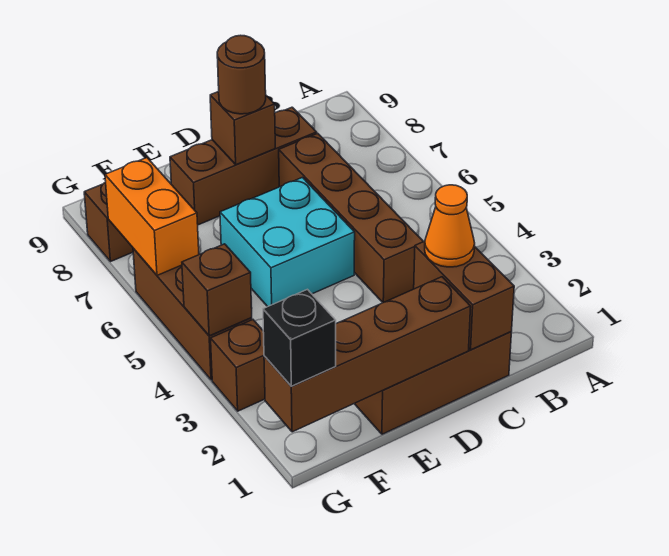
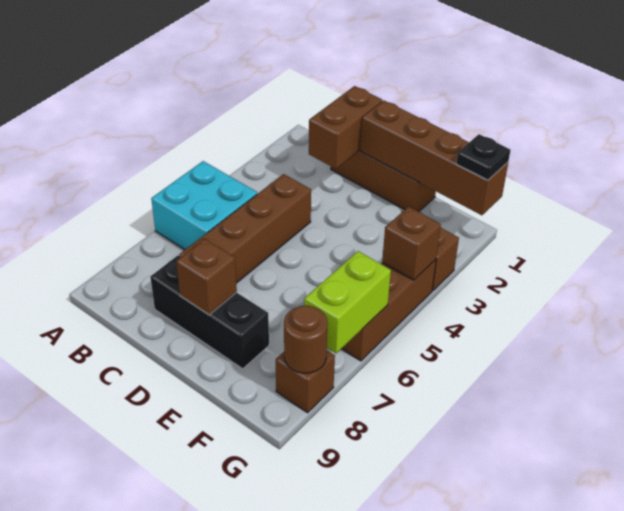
orange cone C2 level 3 -> none
brown brick C8:E8 level 1 -> black brick C8:E8 level 1
cyan brick D5:E6 level 1 -> cyan brick A5:B6 level 1
brown round brick D8 level 3 -> brown round brick G8 level 2
black brick G1 level 3 -> black plate G1 level 3
orange brick G6:G7 level 2 -> lime brick G6:G7 level 2

